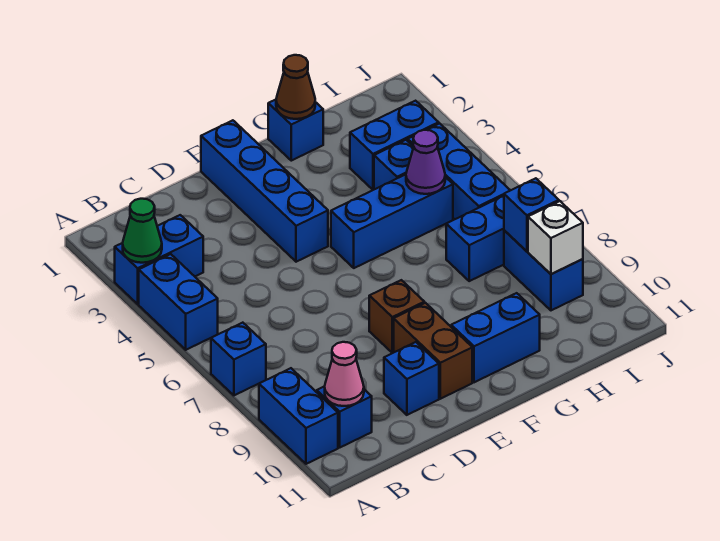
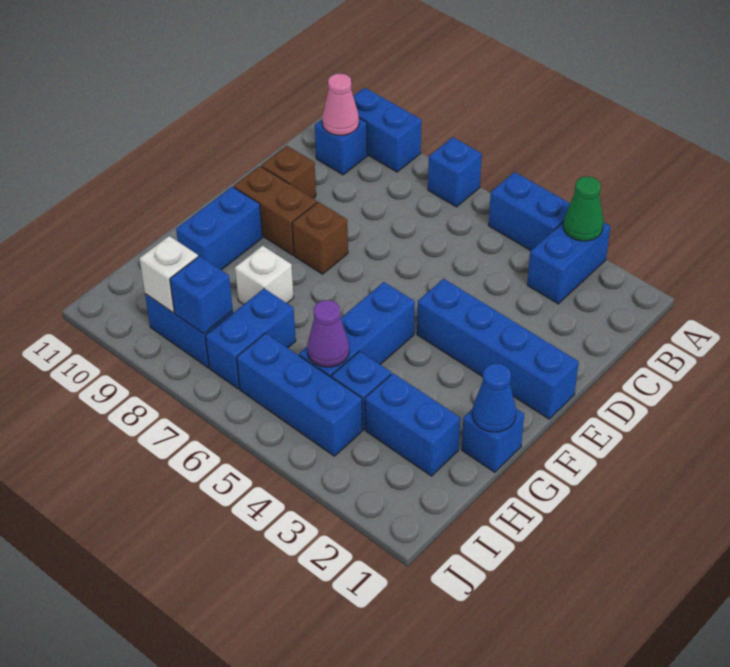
blue brick D10 level 1 -> brown brick D10 level 1
brown cone G1 level 2 -> blue cone G1 level 2
none -> white brick G8 level 1
blue brick H3:I3 level 1 -> blue brick H2:H3 level 1

